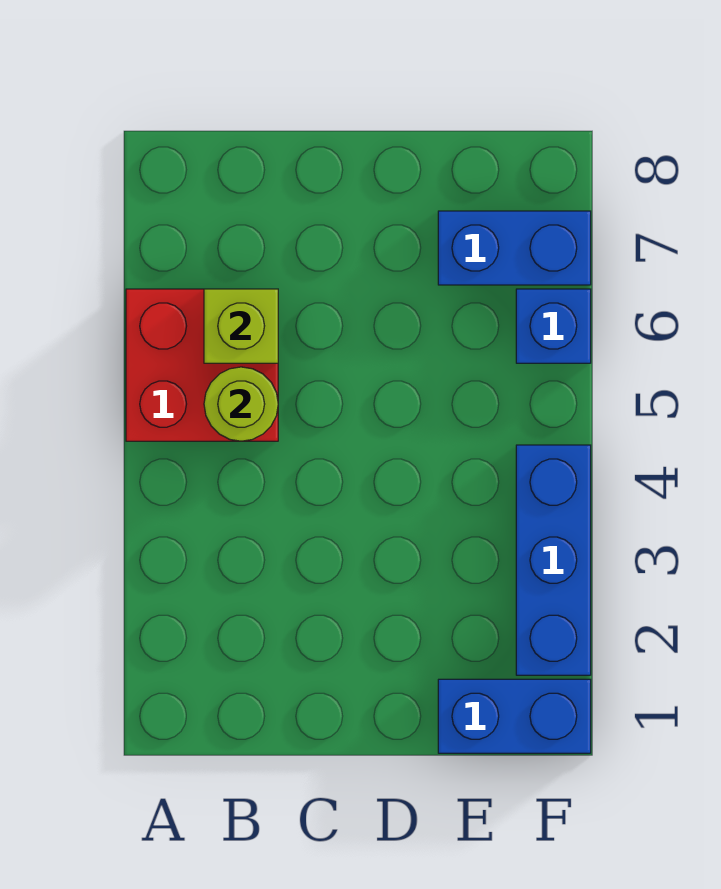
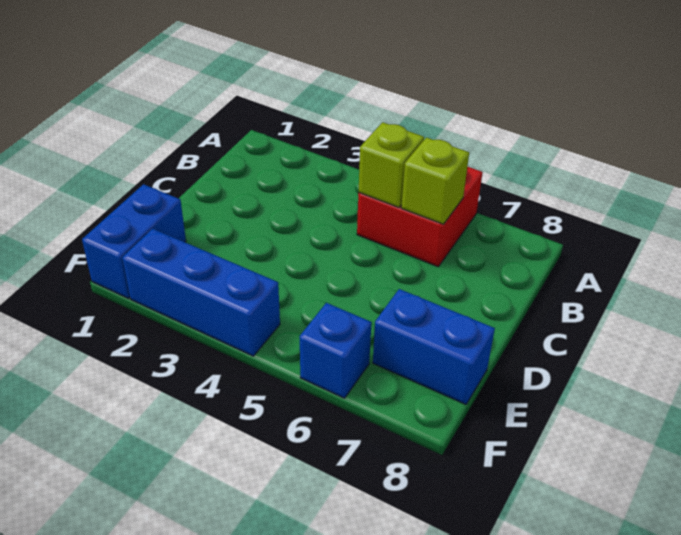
lime round brick B5 level 2 -> lime brick B5 level 2
blue brick E7:F7 level 1 -> blue brick E7:E8 level 1

